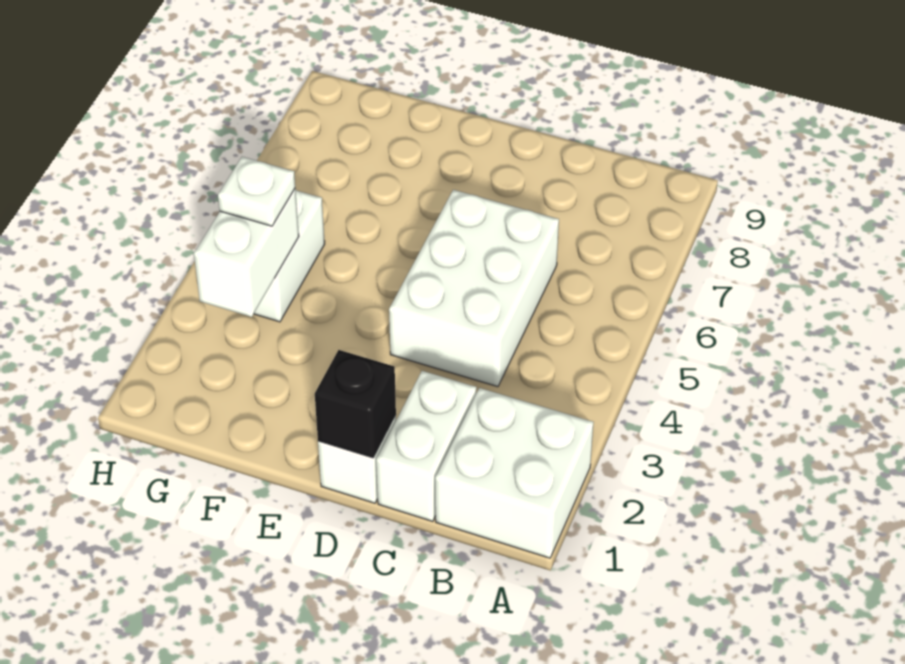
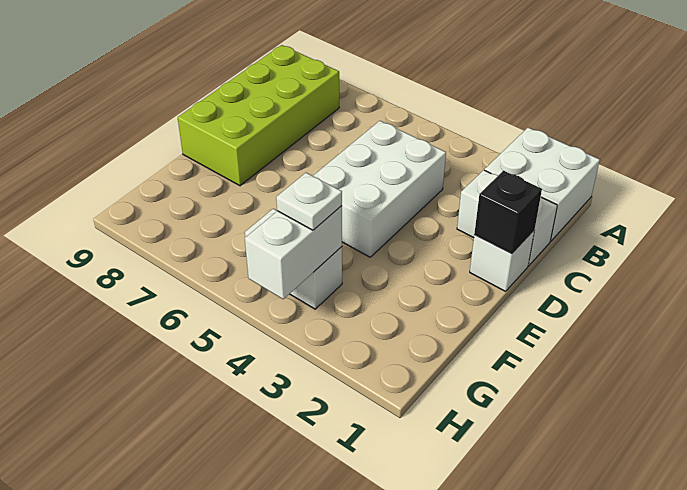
none -> lime brick B8:E9 level 1
white brick C4:D6 level 1 -> white brick C4:E5 level 1
white brick G3:G4 level 2 -> white brick G4:H4 level 2

